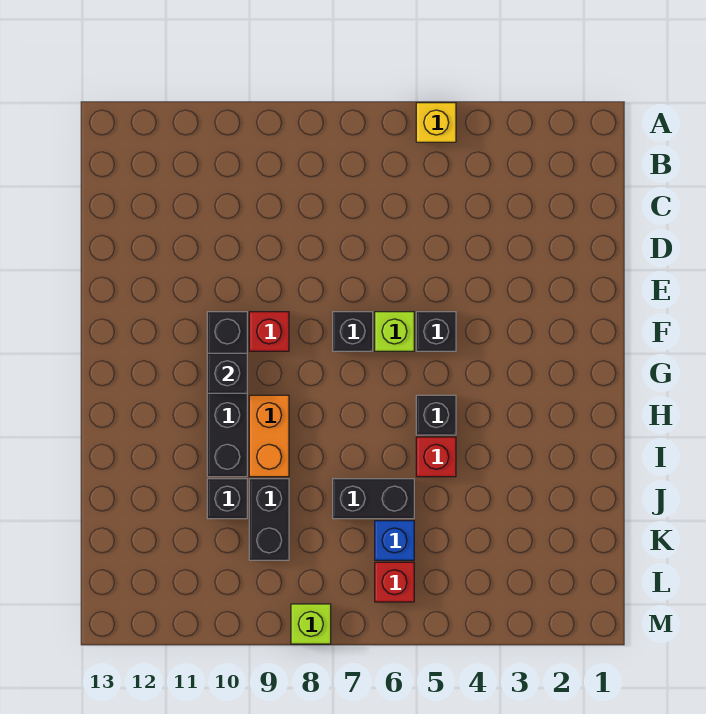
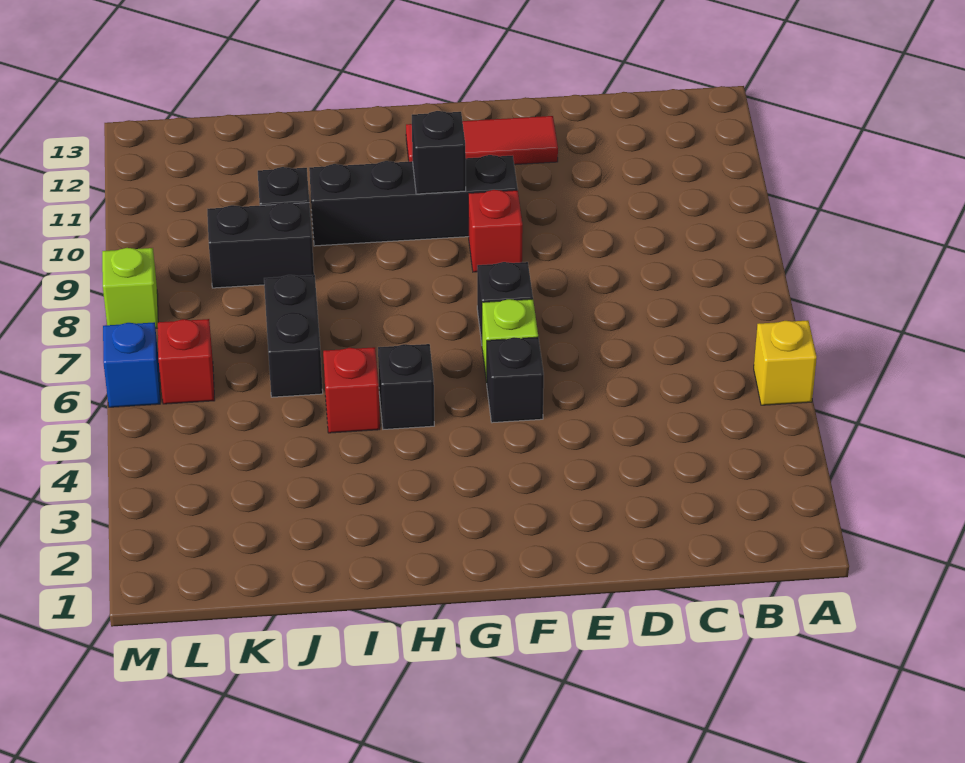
none -> red tile E12:G12 level 1
orange brick H9:I9 level 1 -> none
blue brick K6 level 1 -> blue brick M6 level 1

